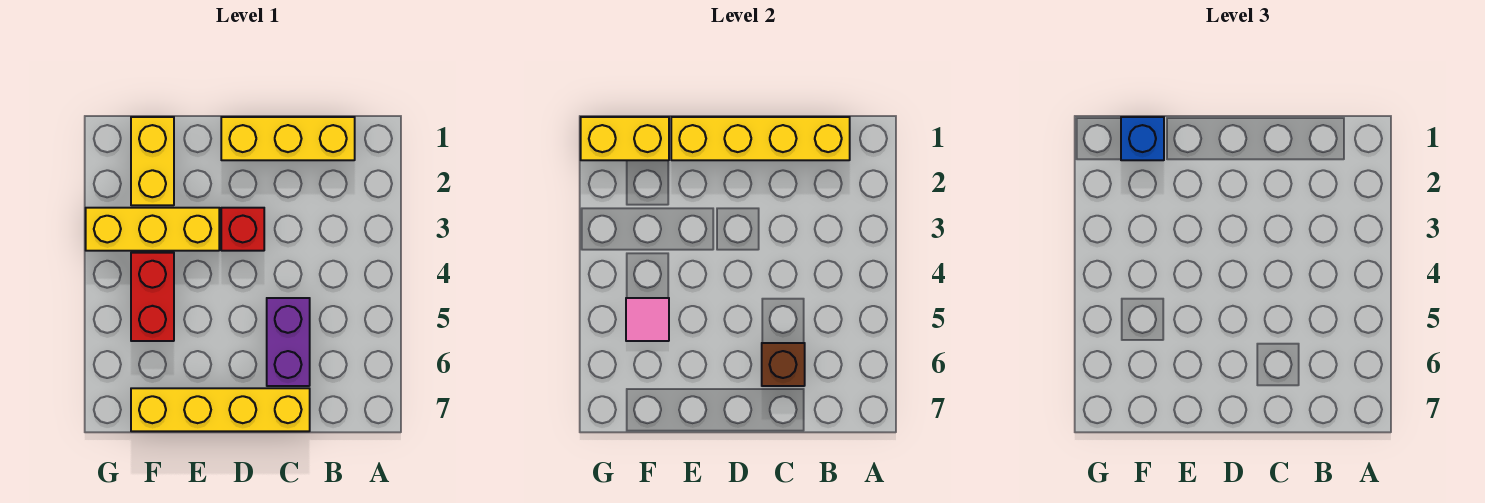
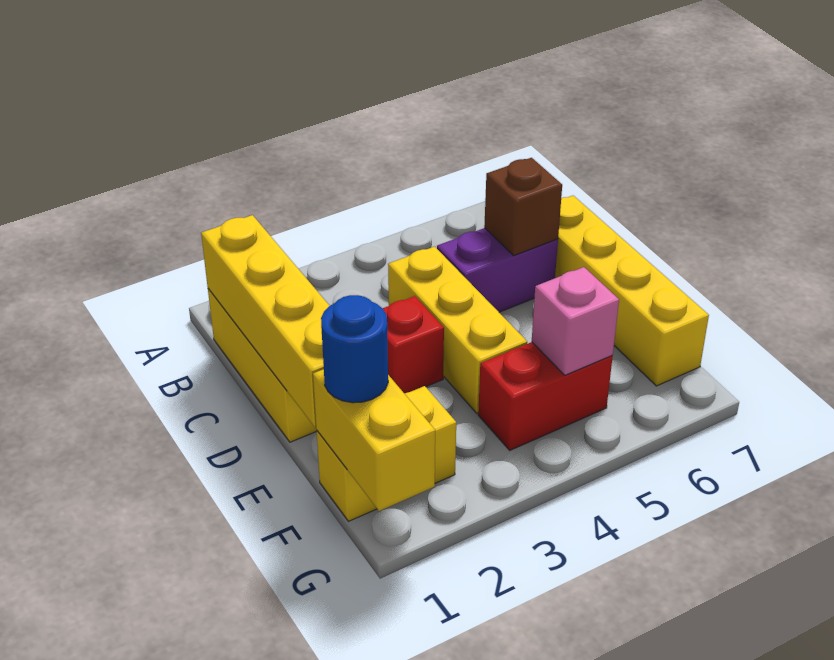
yellow brick E3:G3 level 1 -> yellow brick C4:E4 level 1
blue brick F1 level 3 -> blue round brick F1 level 3
pink tile F5 level 2 -> pink brick F5 level 2

